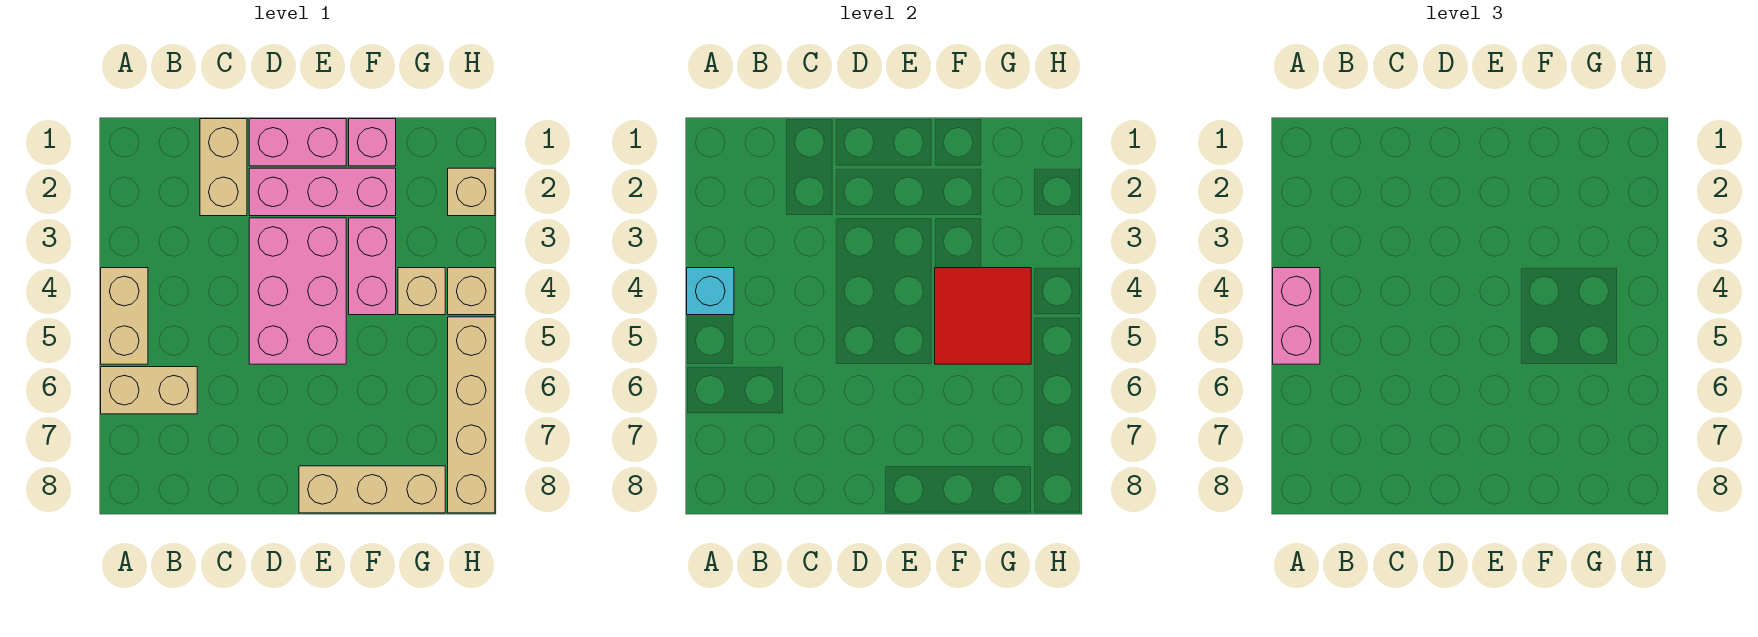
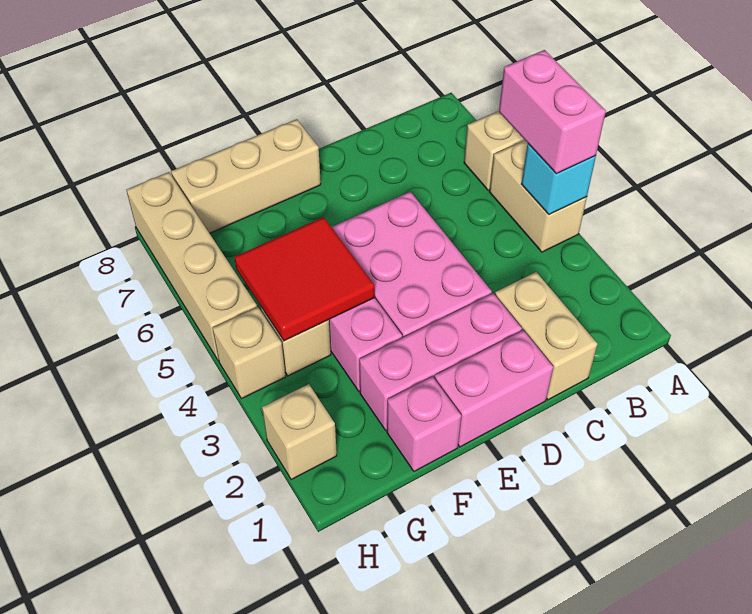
tan brick A6:B6 level 1 -> tan brick A6 level 1

